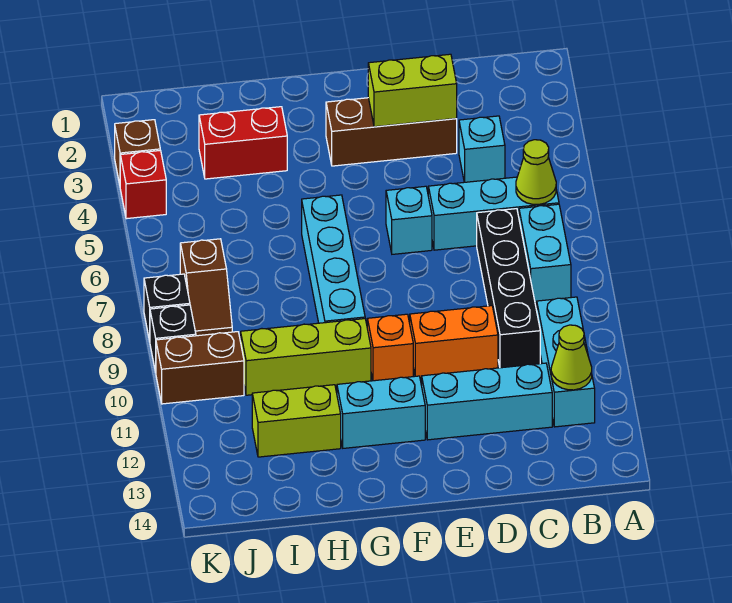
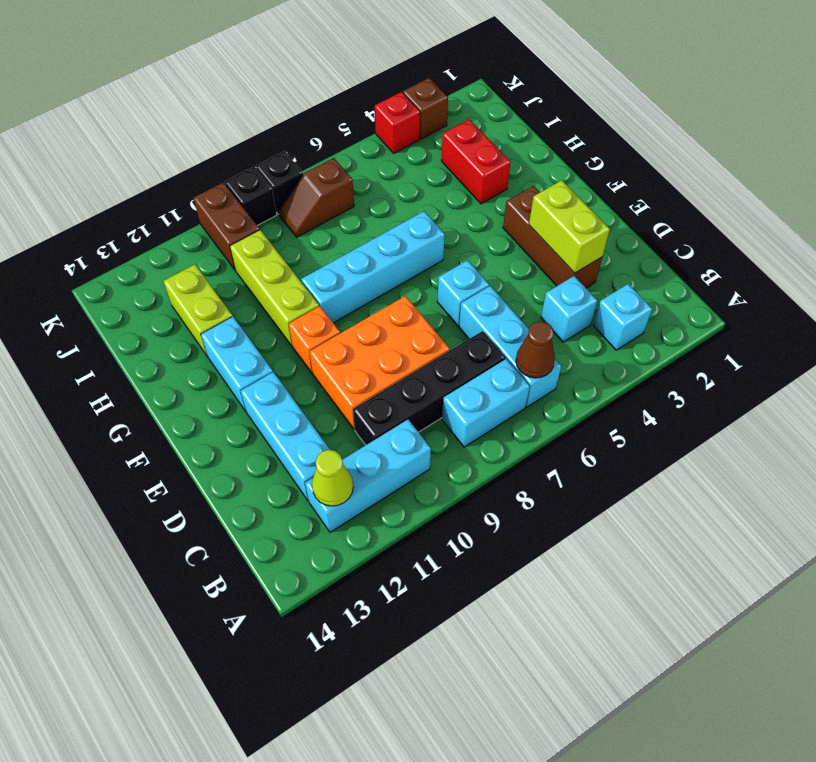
none -> cyan brick B3 level 1
lime cone B6 level 2 -> brown cone B6 level 2
orange brick D10:E10 level 1 -> orange brick D8:E10 level 1

